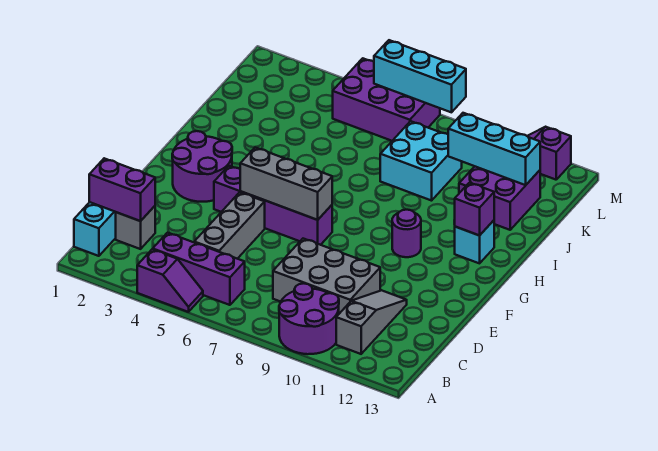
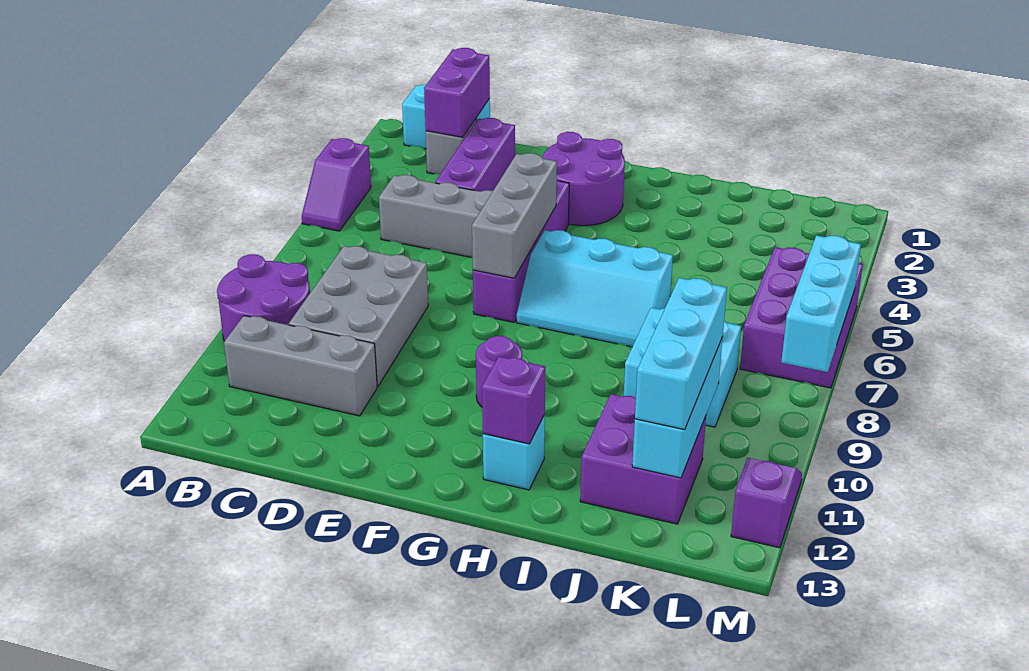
purple brick B4:B6 level 1 -> purple brick D2:D4 level 1
grey slope B11:D11 level 1 top B -> grey brick B11:D11 level 1
none -> cyan slope G6:I7 level 1 top 6
none -> cyan brick K10:K12 level 3

